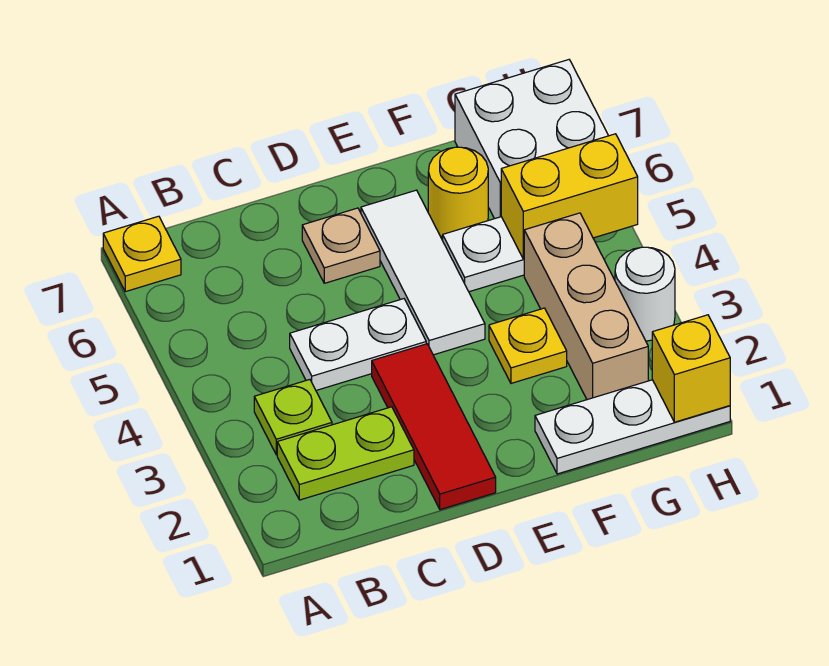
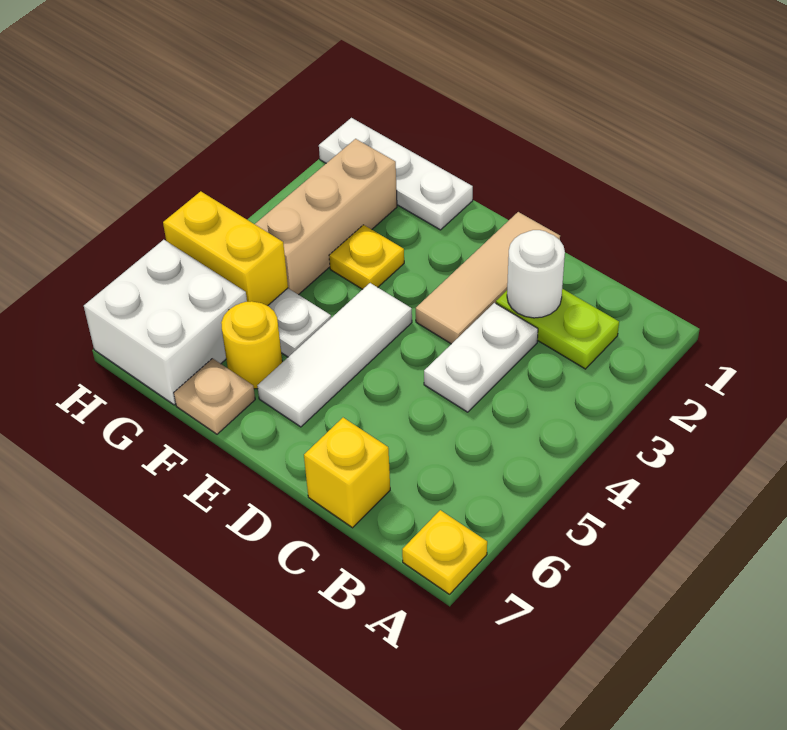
lime plate B3 level 1 -> none
white plate C4:D4 level 1 -> white plate C3:C4 level 1
red tile D1:D3 level 1 -> tan tile D1:D3 level 1
tan plate D6 level 1 -> tan plate F7 level 1
yellow brick H1 level 2 -> yellow brick C7 level 1
white round brick H3 level 1 -> white round brick C2 level 2

